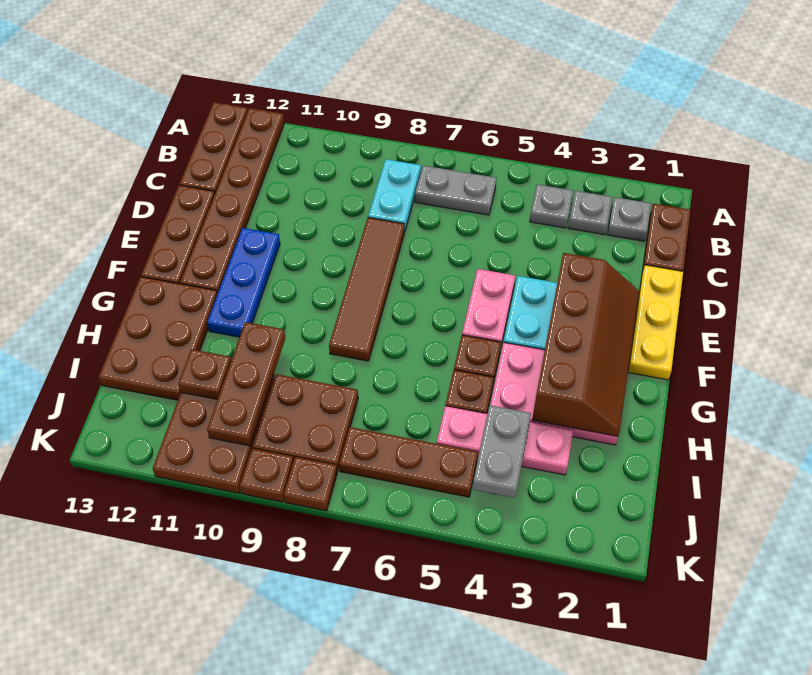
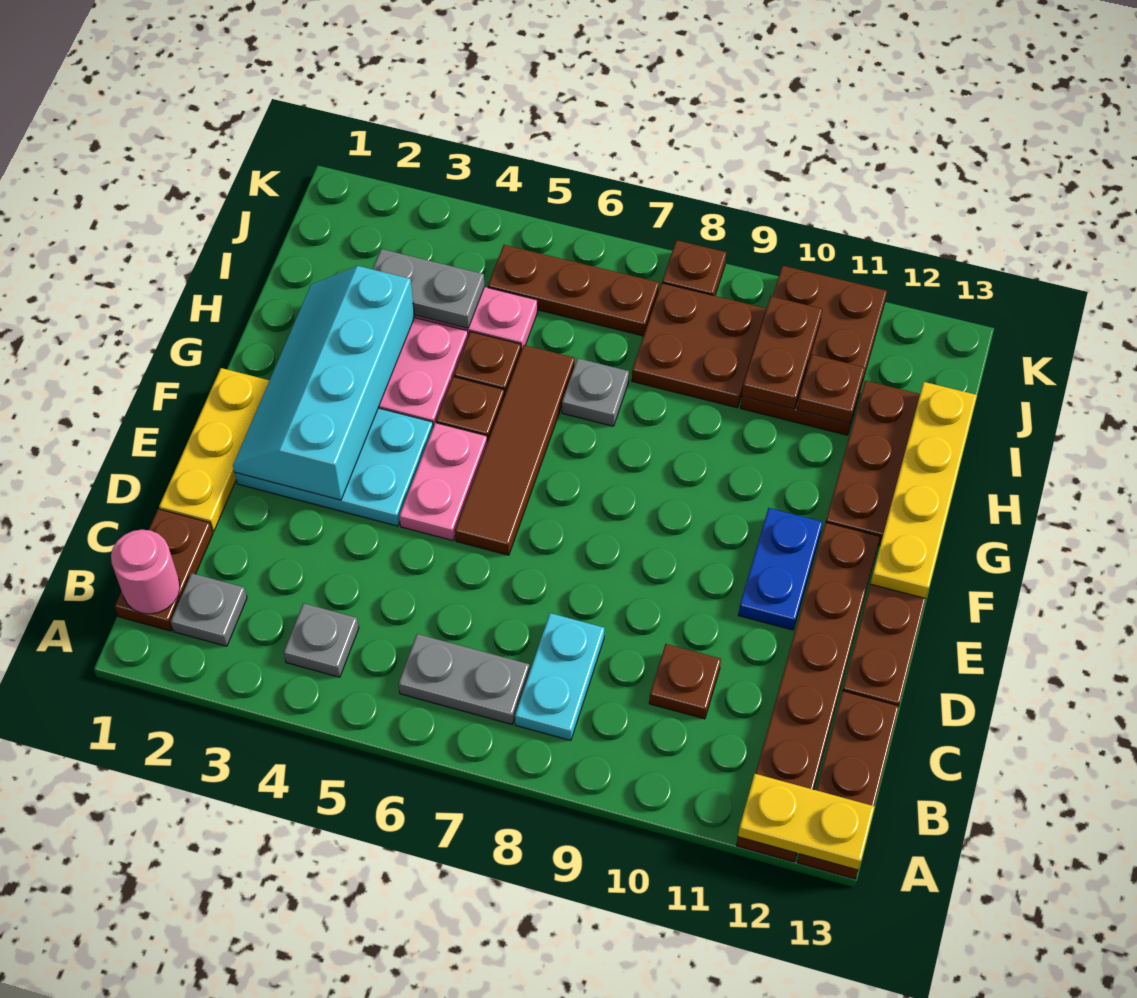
none -> yellow plate A12:A13 level 2
none -> pink round brick B1 level 2
grey plate B3 level 1 -> grey plate H7 level 1
brown tile D8:G8 level 1 -> brown tile E6:H6 level 1
brown slope E2:H3 level 2 top 3 -> cyan slope E2:H3 level 2 top 3
blue plate E11:G11 level 1 -> blue plate E11:F11 level 1
none -> yellow plate F13:I13 level 2
brown plate H10:J10 level 2 -> brown plate I10:J10 level 2
grey plate I4:J4 level 2 -> grey plate I3:I4 level 2
brown plate K9 level 1 -> brown plate C10 level 1

